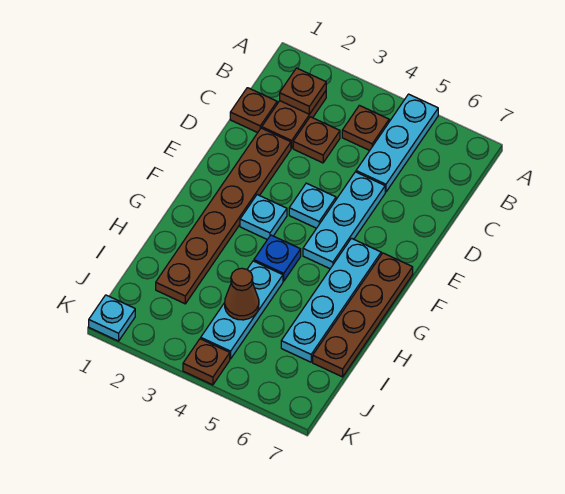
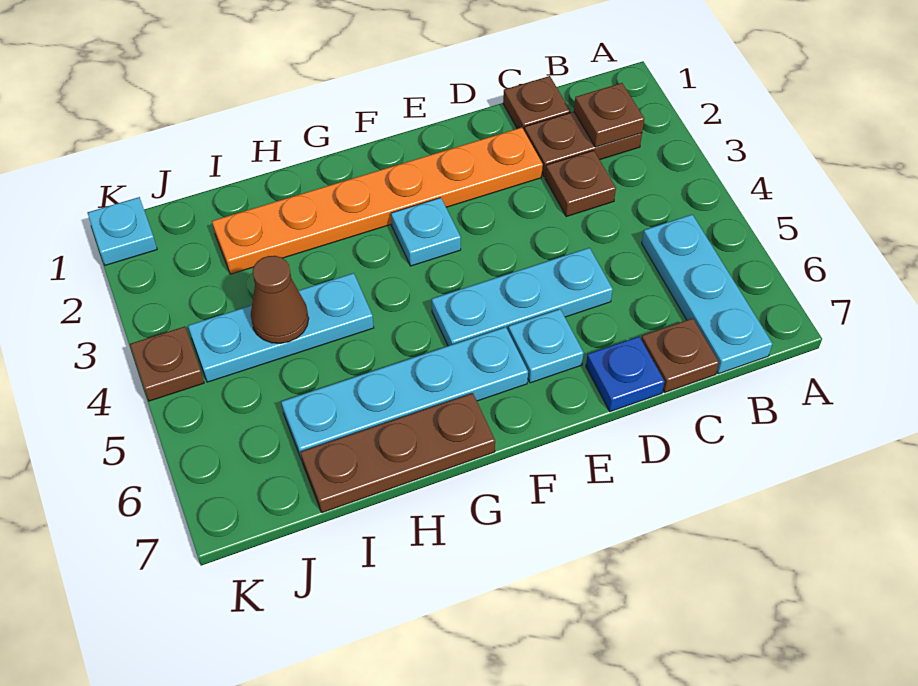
cyan plate A5:C5 level 1 -> cyan plate B5:B7 level 1
brown plate B4 level 1 -> brown plate C7 level 1
brown plate D2:I2 level 1 -> orange plate D2:I2 level 1
cyan plate E4 level 1 -> cyan plate E6 level 1
brown plate F7:I7 level 1 -> brown plate G7:I7 level 1
blue plate G4 level 1 -> blue plate D7 level 1

